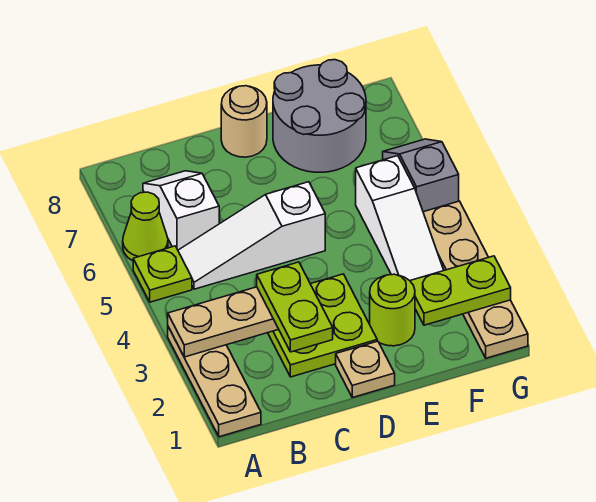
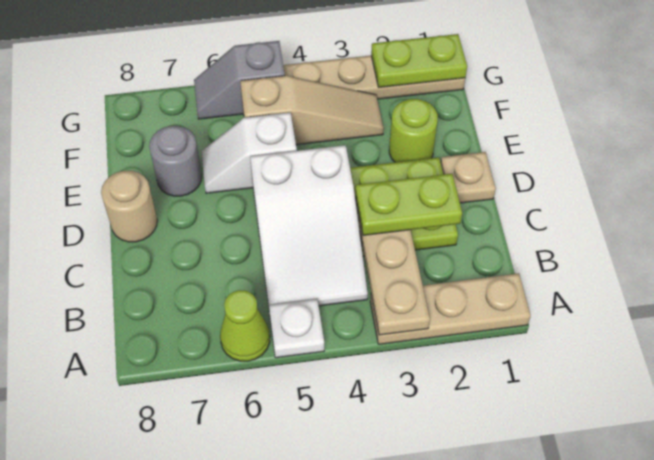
lime plate A5 level 1 -> white plate A5 level 1
white slope B5:D5 level 1 top D -> white slope B4:D5 level 1 top D
white slope B6:B7 level 1 top 6 -> white slope E5:E6 level 1 top 5
grey round brick E7:F8 level 1 -> grey round brick E7 level 1
lime plate F2:G2 level 2 -> lime plate G1:G2 level 2
white slope F3:F5 level 1 top 5 -> tan slope F3:F5 level 1 top 5

